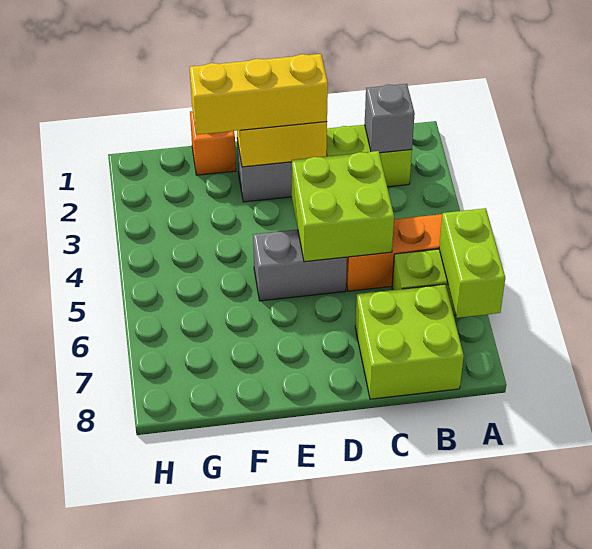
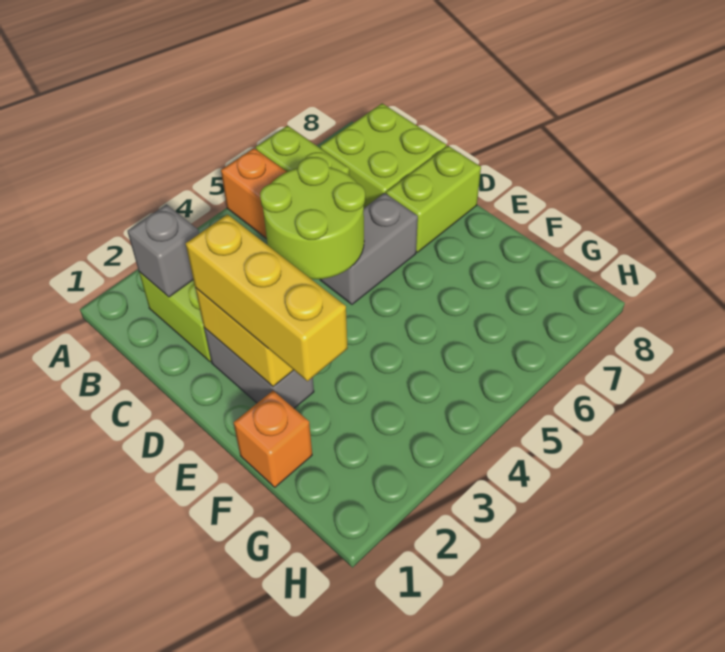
lime brick A6:A7 level 2 -> lime brick D7:D8 level 1
lime brick C4:D5 level 2 -> lime round brick C4:D5 level 2
grey brick D5:E5 level 1 -> grey brick D5:D6 level 1

